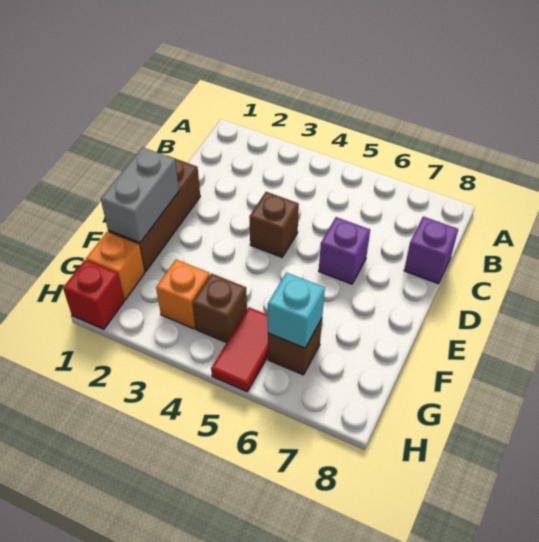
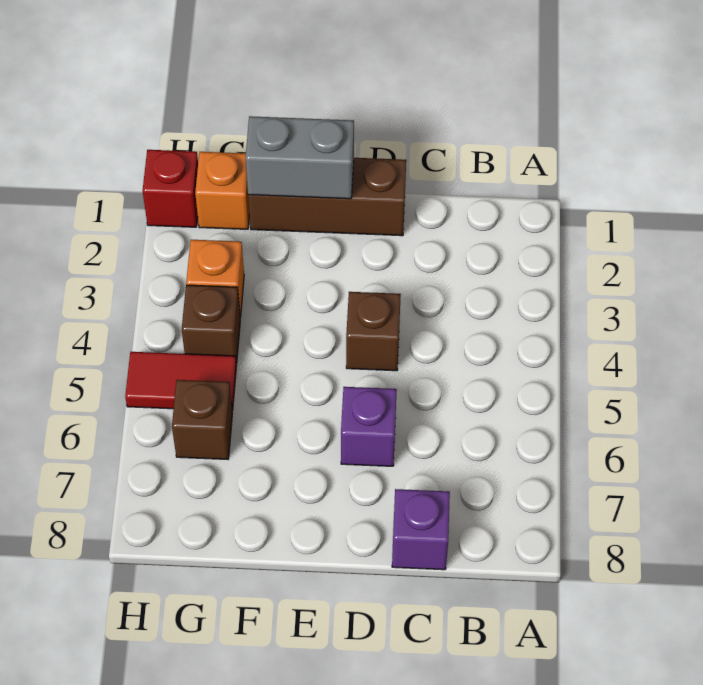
cyan brick G6 level 2 -> none

